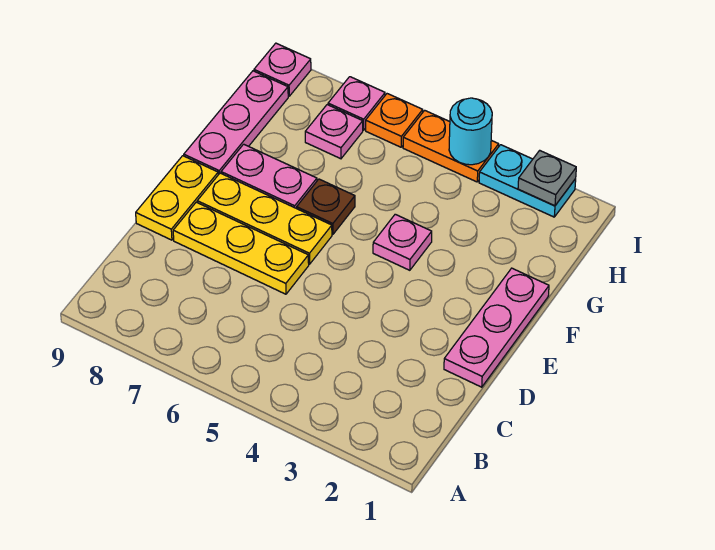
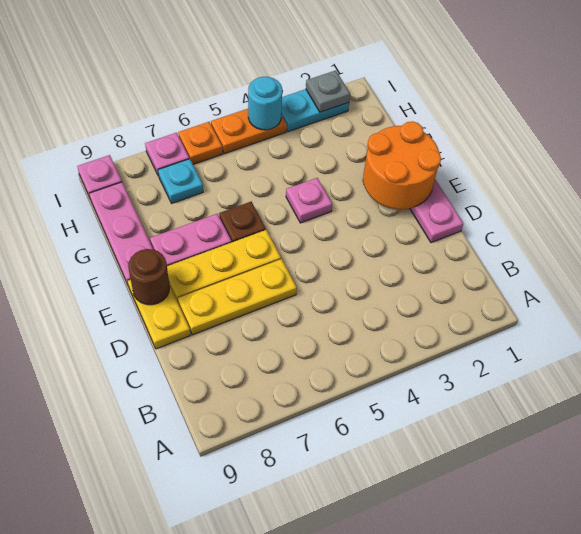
none -> orange round brick E1:F2 level 2
none -> brown round brick E9 level 2
pink plate H7 level 1 -> cyan plate H7 level 1

